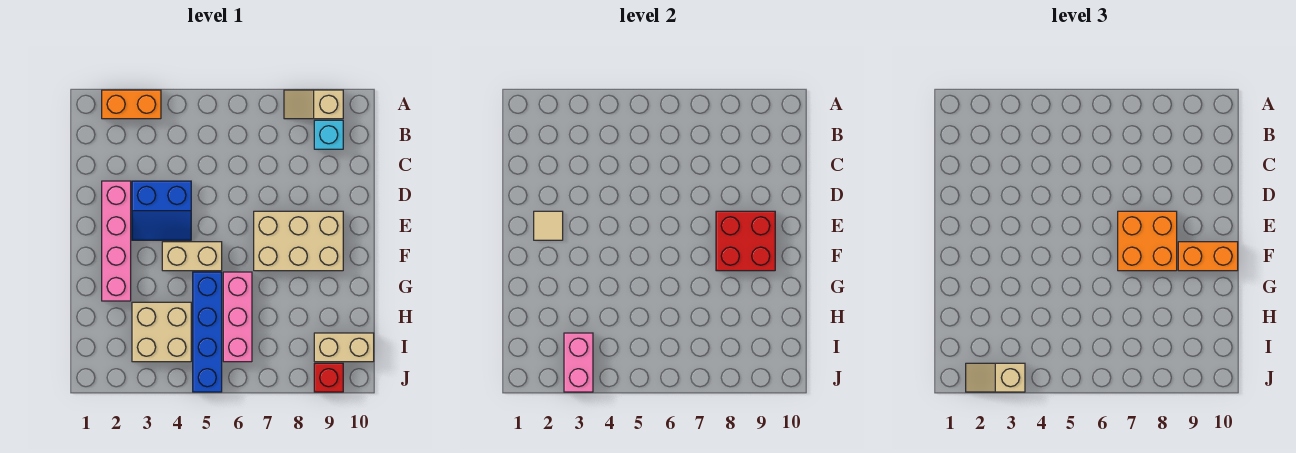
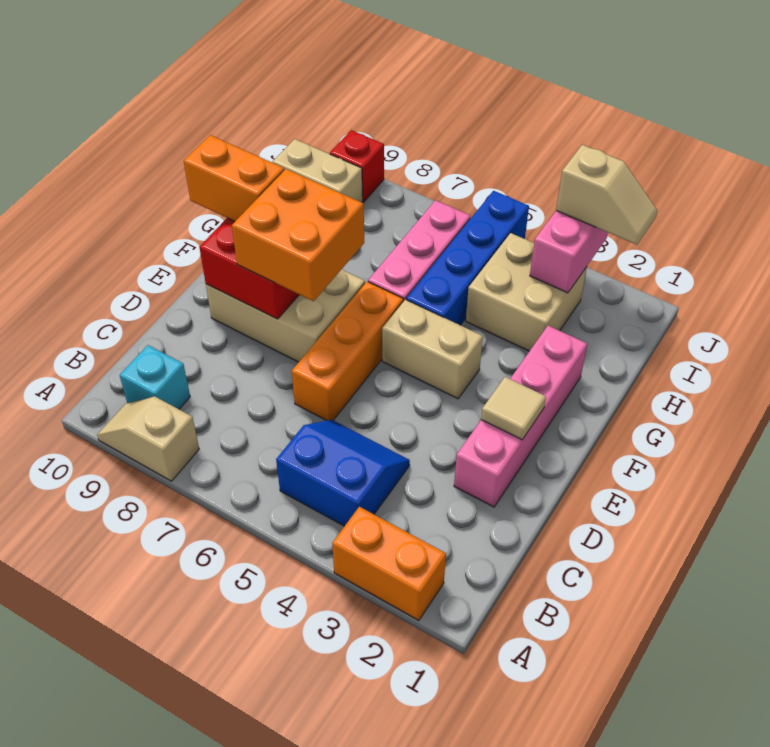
tan slope A8:A9 level 1 top 9 -> tan slope A8:A9 level 1 top 8
blue slope D3:E4 level 1 top D -> blue slope B4:C5 level 1 top B
none -> orange brick D6:F6 level 1

